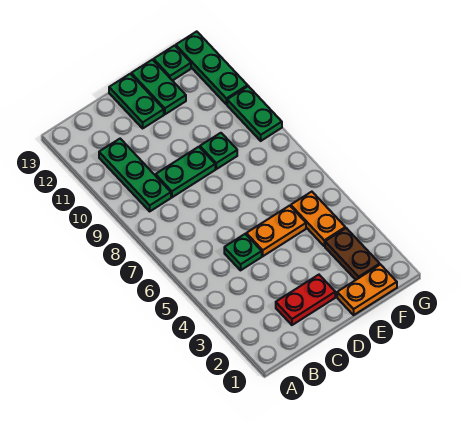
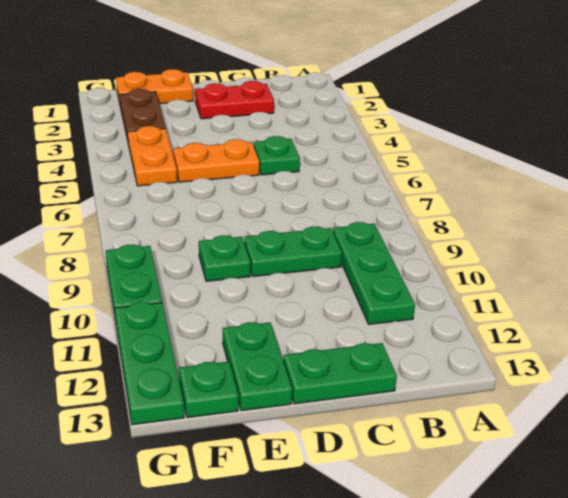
green plate D12:D13 level 1 -> green plate C13:D13 level 1

